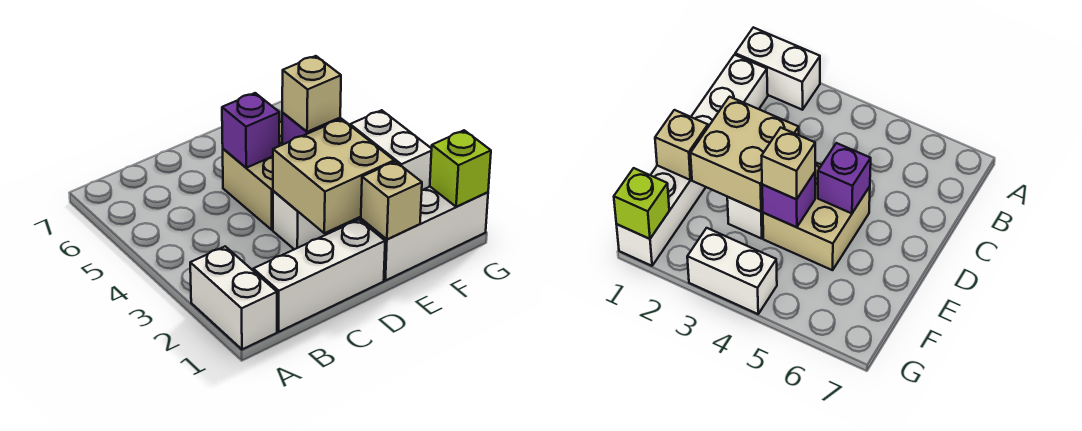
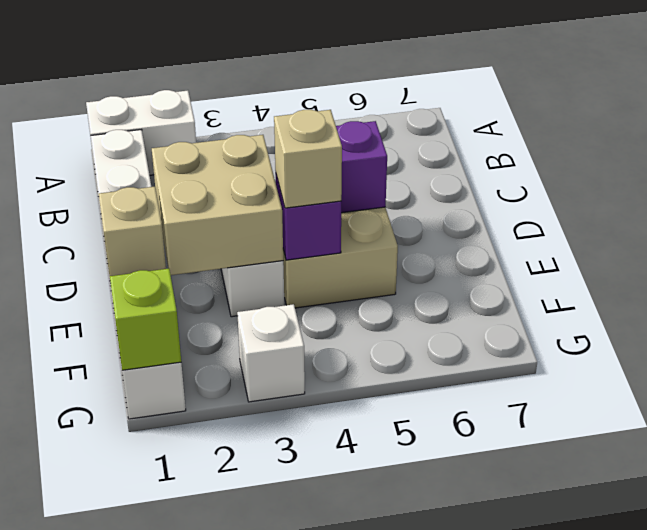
white brick G3:G4 level 1 -> white brick G3 level 1

